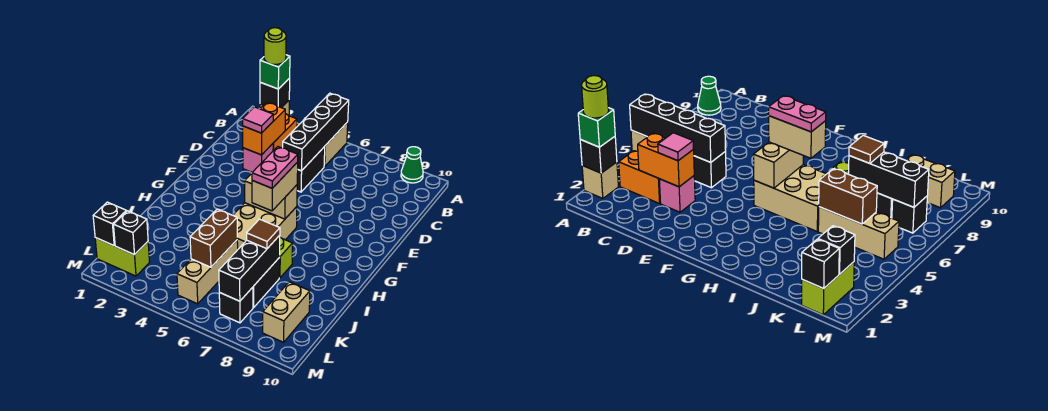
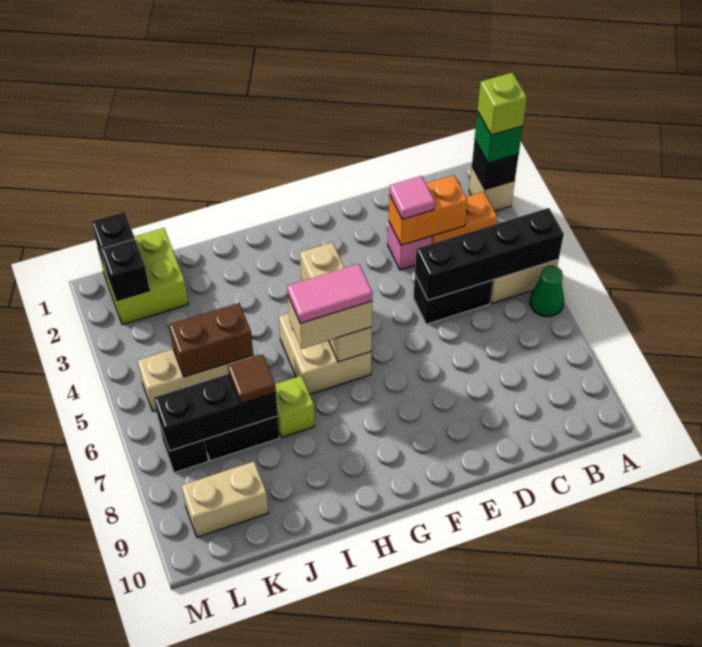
lime round brick A2 level 4 -> lime brick A2 level 4
green cone A9 level 1 -> green cone A6 level 1
tan brick G5:I6 level 1 -> tan brick G5:H6 level 1
tan brick G5:G6 level 2 -> tan brick G4:G6 level 2
pink plate G6:H6 level 4 -> pink tile G6:H6 level 4
lime brick L1:L2 level 1 -> lime brick K1:L2 level 1

